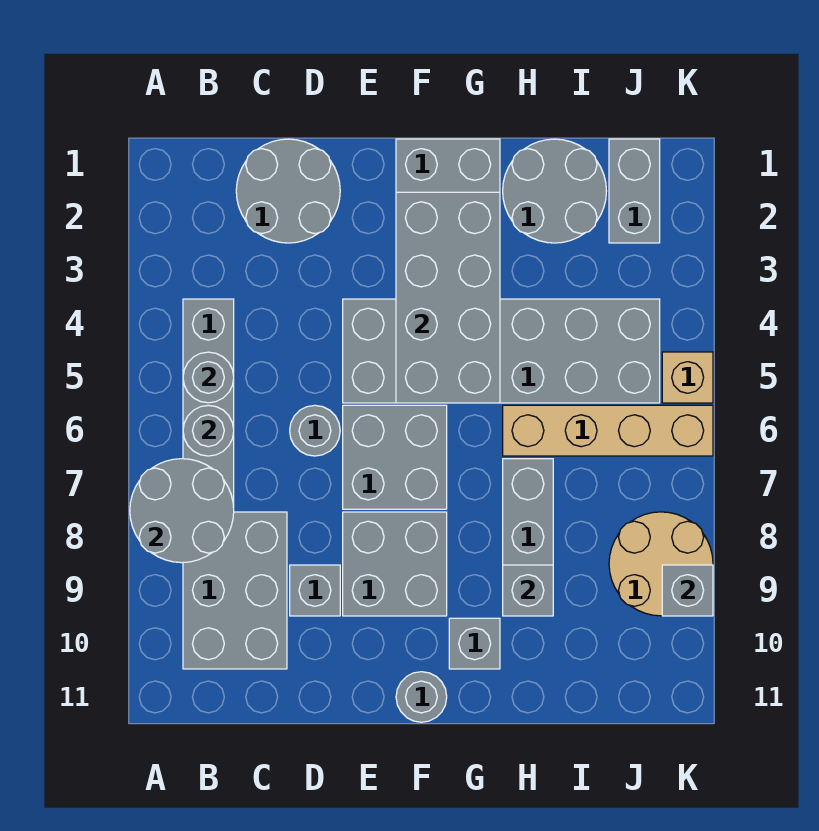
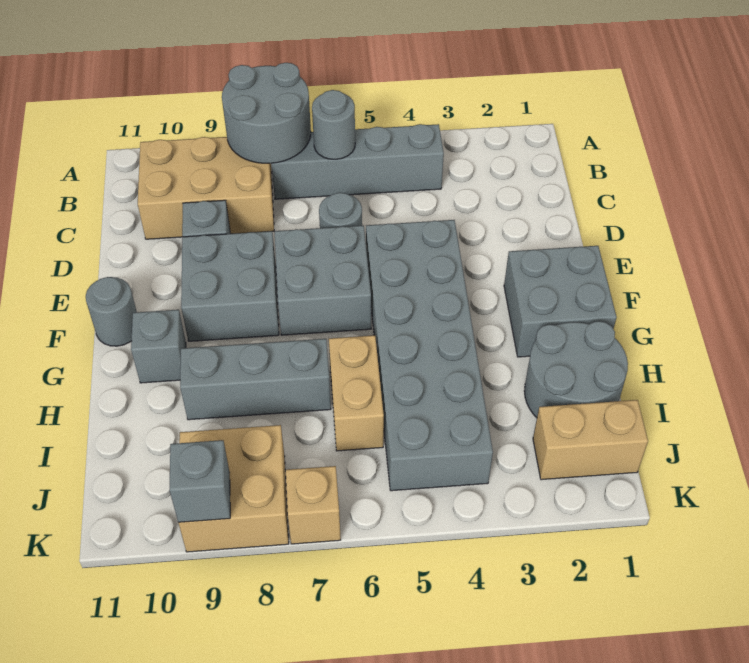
grey round brick B5 level 2 -> none
grey brick B8:C10 level 1 -> tan brick B8:C10 level 1
grey round brick C1:D2 level 1 -> none
grey brick F2:G5 level 2 -> none
tan brick H6:K6 level 1 -> tan brick H6:I6 level 1
grey brick H9 level 2 -> none
grey brick J1:J2 level 1 -> tan brick J1:J2 level 1
tan round brick J8:K9 level 1 -> tan brick J8:K9 level 1
tan brick K5 level 1 -> tan brick K7 level 1

